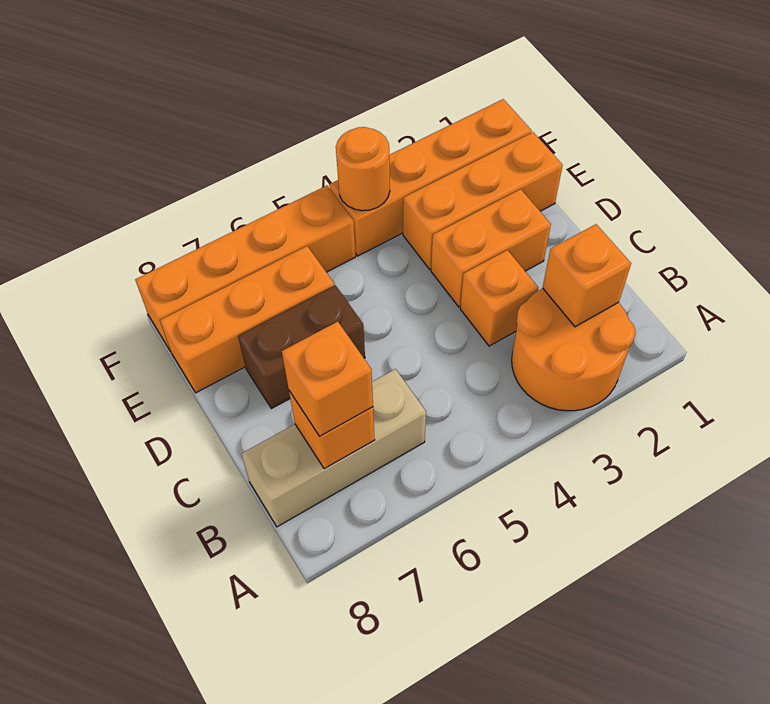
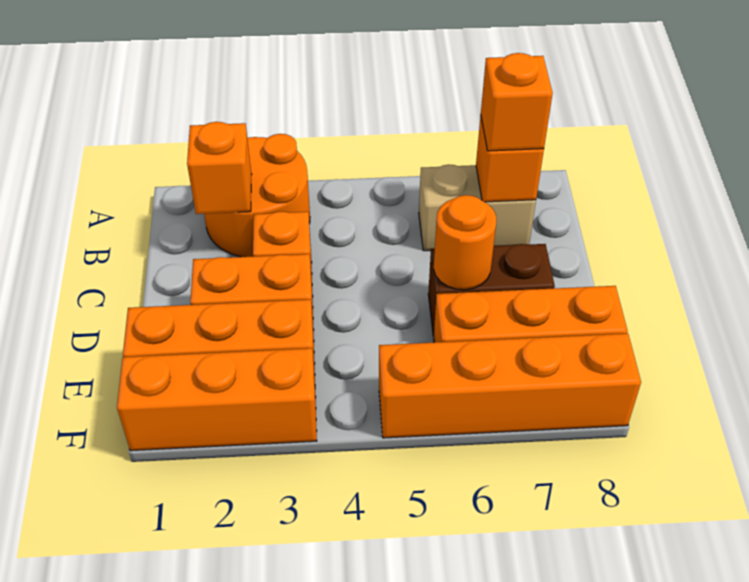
tan brick B6:B8 level 1 -> tan brick B6:B7 level 1
orange brick F1:F4 level 1 -> orange brick F1:F3 level 1
orange round brick F4 level 2 -> orange round brick D6 level 2

